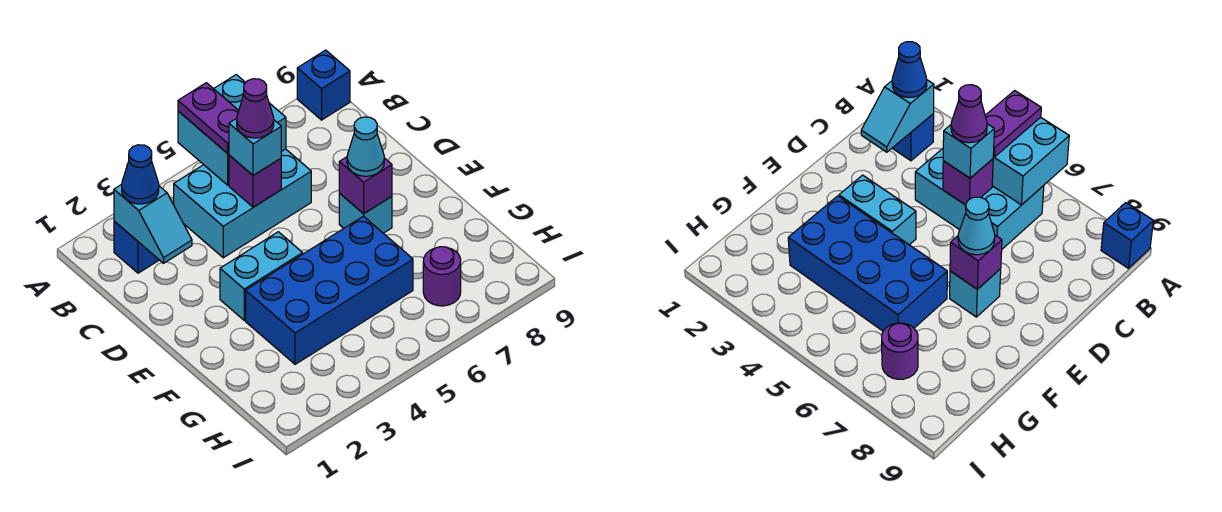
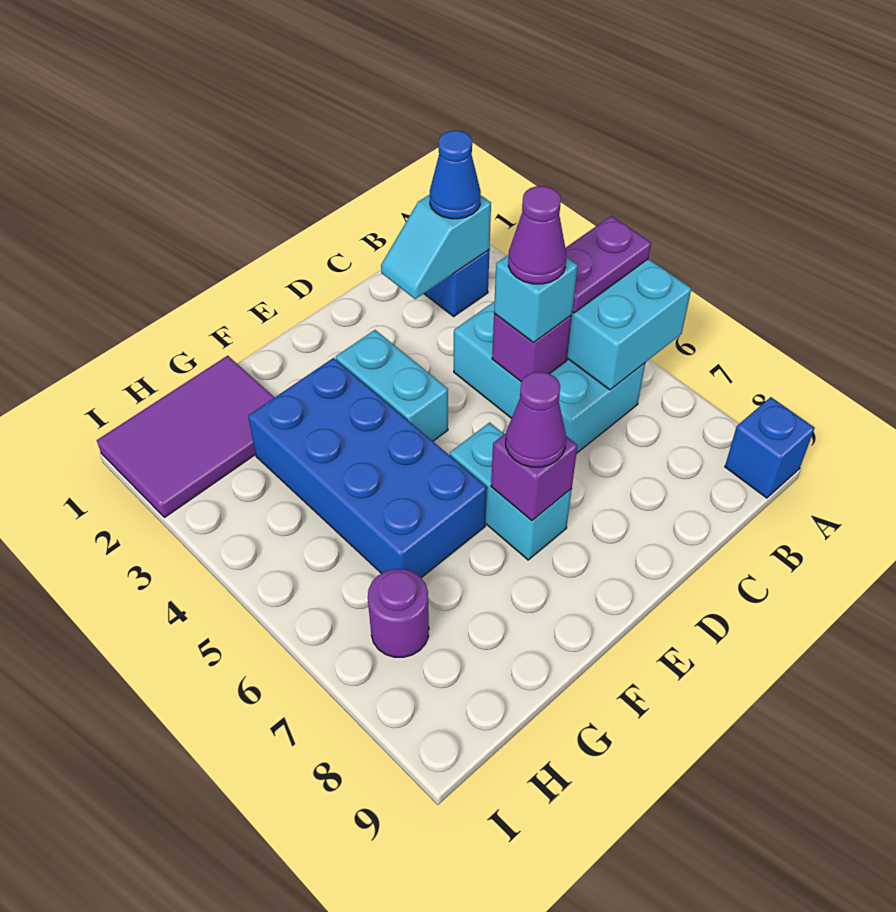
cyan brick E7 level 1 -> cyan brick E6:E7 level 1
cyan cone E7 level 3 -> purple cone E7 level 3
none -> purple tile G1:I2 level 1

